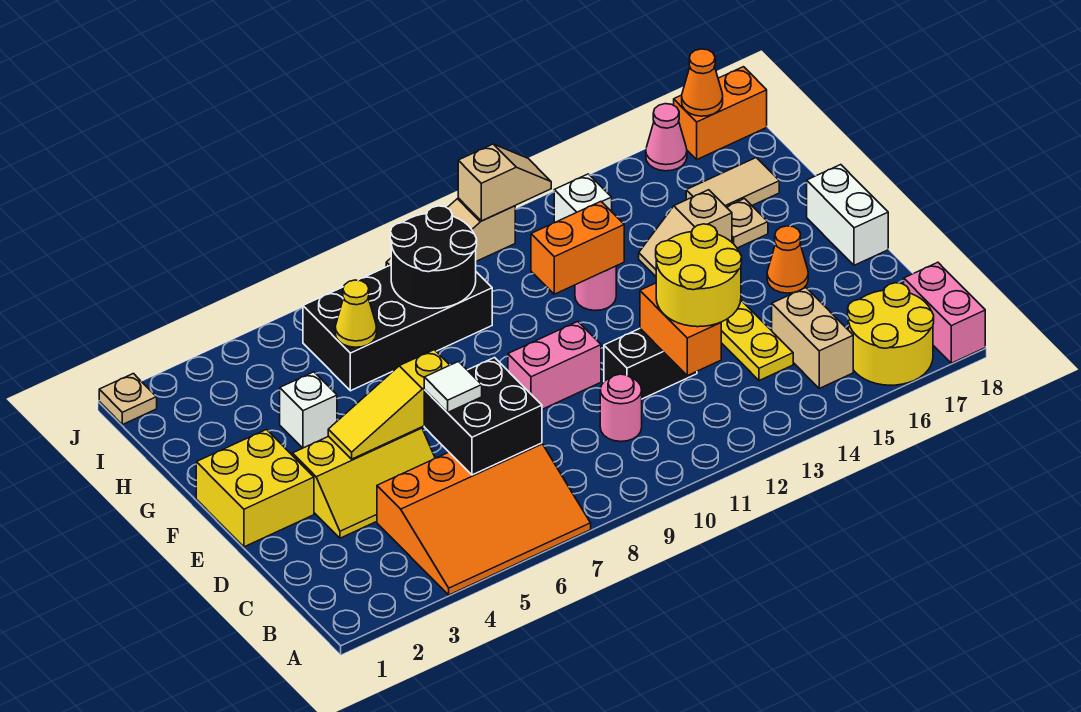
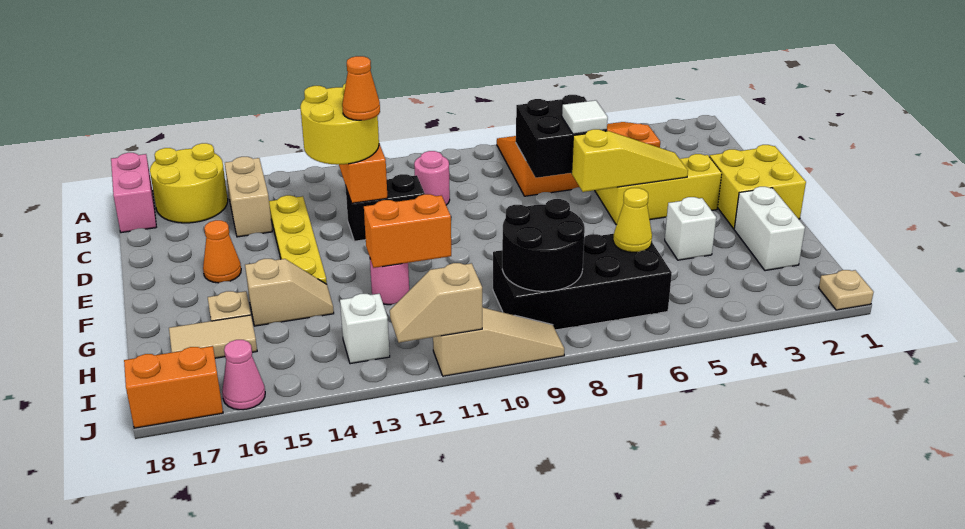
pink brick E9:E10 level 1 -> none
white brick E18:F18 level 1 -> white brick G2:H2 level 1
orange cone J17 level 2 -> orange cone D12 level 4

